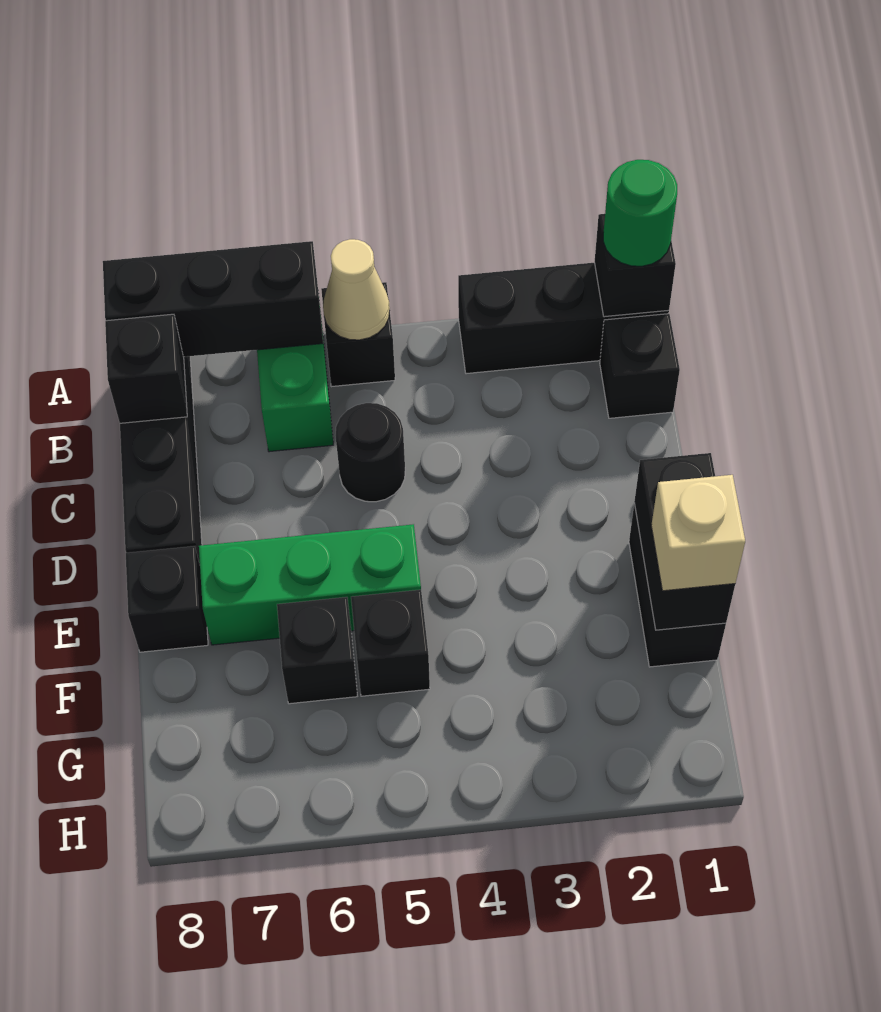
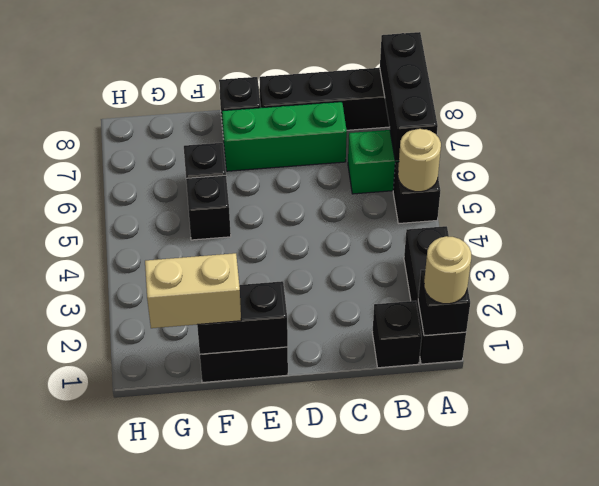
green round brick A1 level 3 -> tan round brick A1 level 3
tan cone A5 level 2 -> tan round brick A5 level 2
black brick B8 level 2 -> none
black round brick C5 level 1 -> none
green brick E5:E7 level 1 -> green brick C7:E7 level 1
tan brick F1 level 3 -> tan brick F1:G1 level 3

